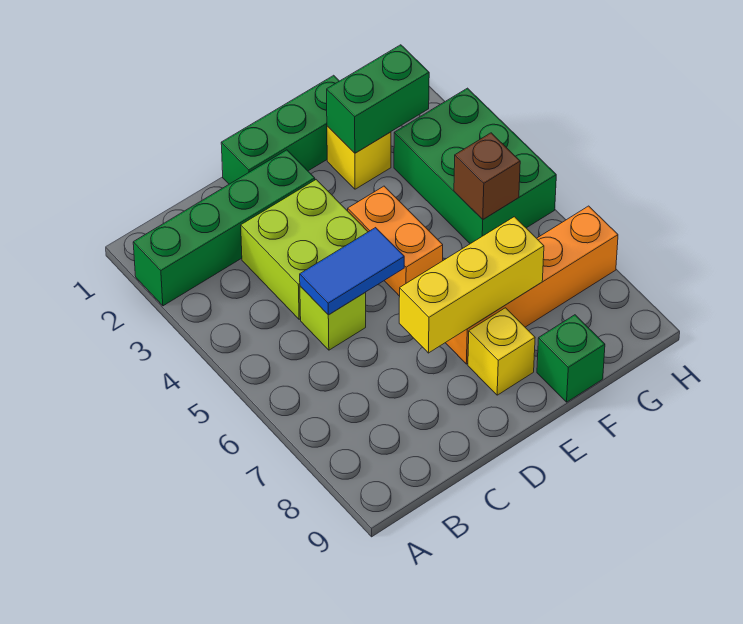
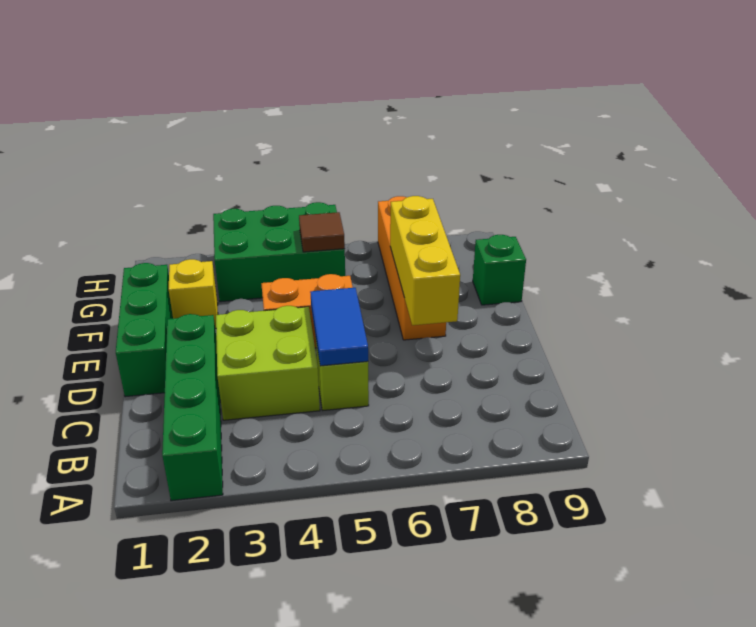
yellow brick E8 level 1 -> none
green brick F2:G2 level 2 -> none
brown brick G5 level 2 -> brown tile G5 level 2

